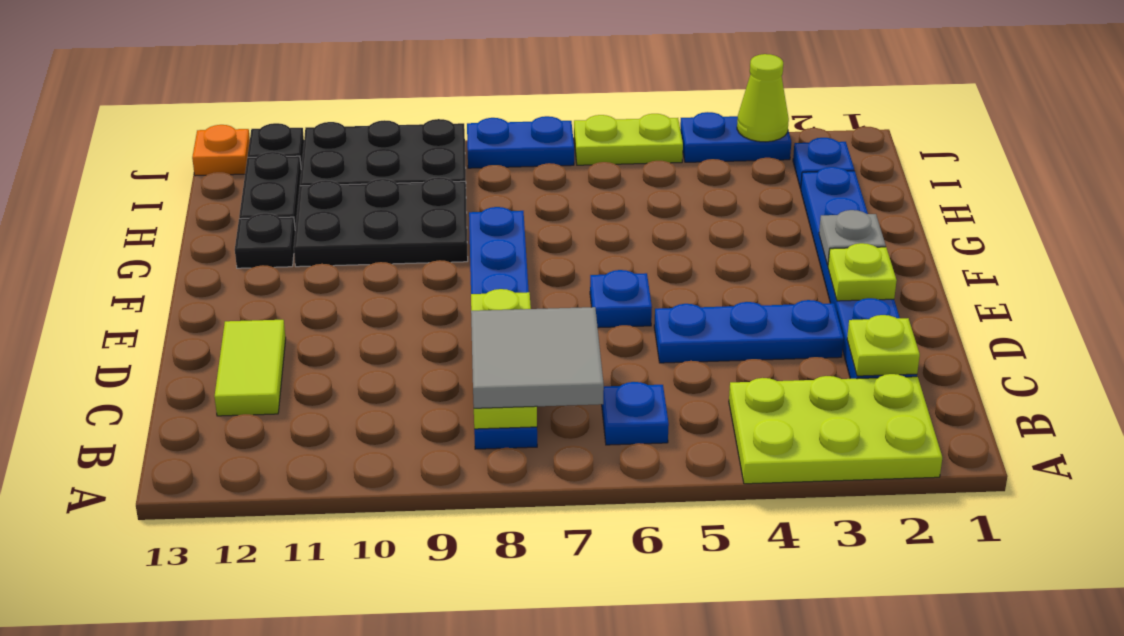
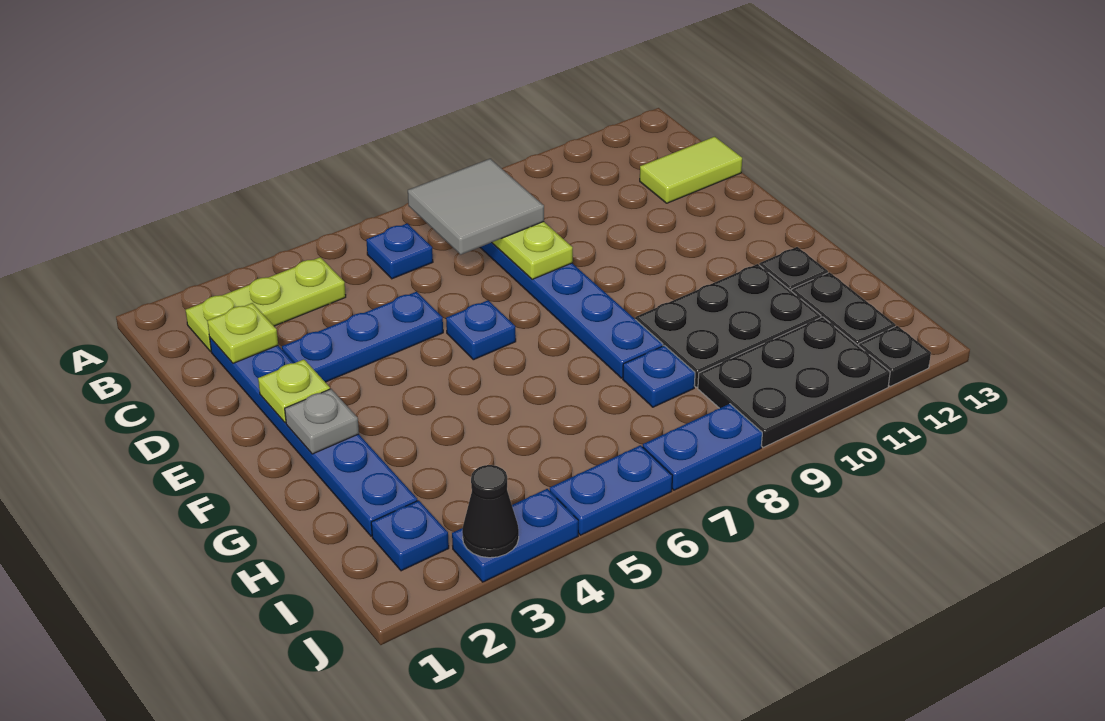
lime plate A2:B4 level 1 -> lime plate B2:B4 level 1
lime tile C12:D12 level 1 -> lime tile C12:C13 level 1
none -> blue plate H8 level 1
lime cone J3 level 2 -> black cone J3 level 2
lime plate J5:J6 level 1 -> blue plate J5:J6 level 1
orange plate J13 level 1 -> none

